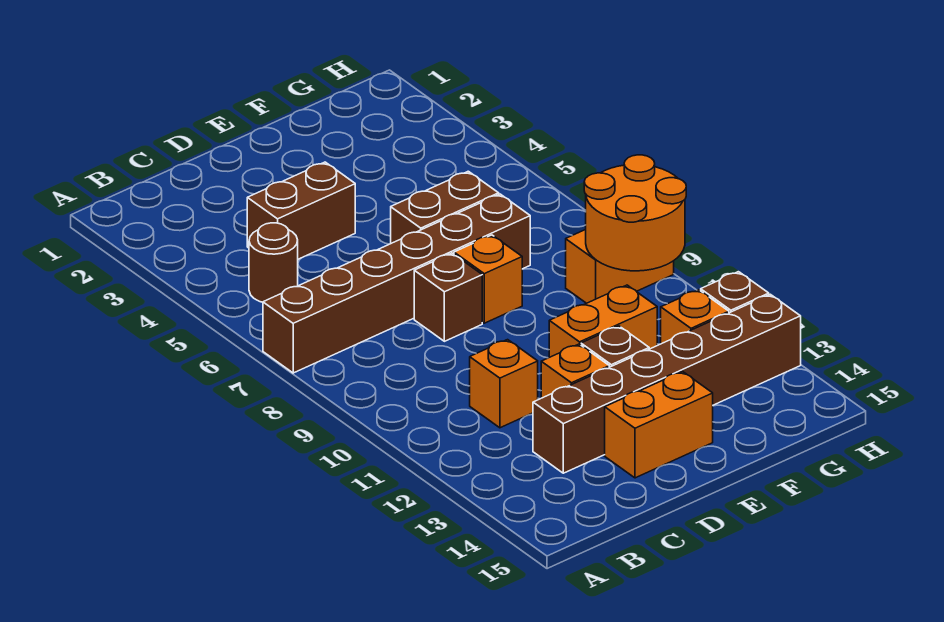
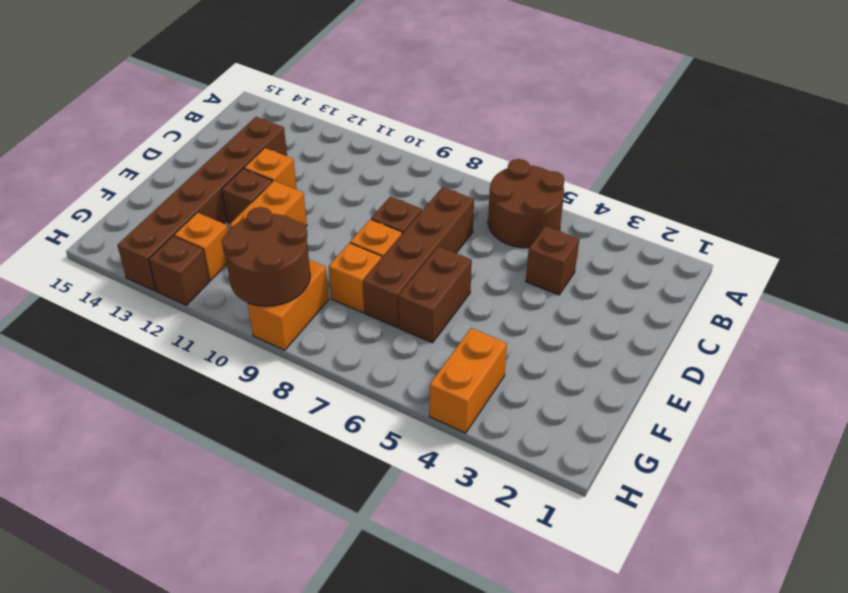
brown brick A7:F7 level 1 -> brown brick C7:F7 level 1
brown round brick B5 level 1 -> brown round brick A5:B6 level 1
brown brick C4:D4 level 1 -> brown brick C4 level 1
orange brick C11 level 1 -> orange brick F8 level 1
orange brick D14:E14 level 1 -> orange brick G4:H4 level 1
orange round brick G9:H10 level 2 -> brown round brick G9:H10 level 2

